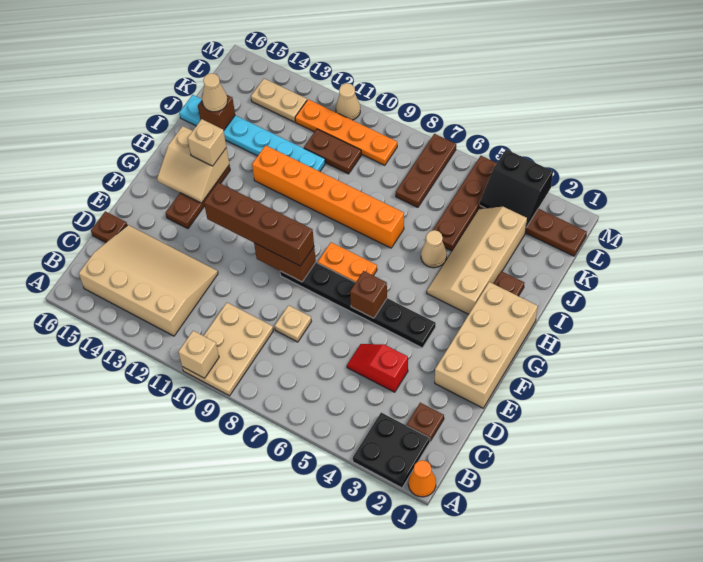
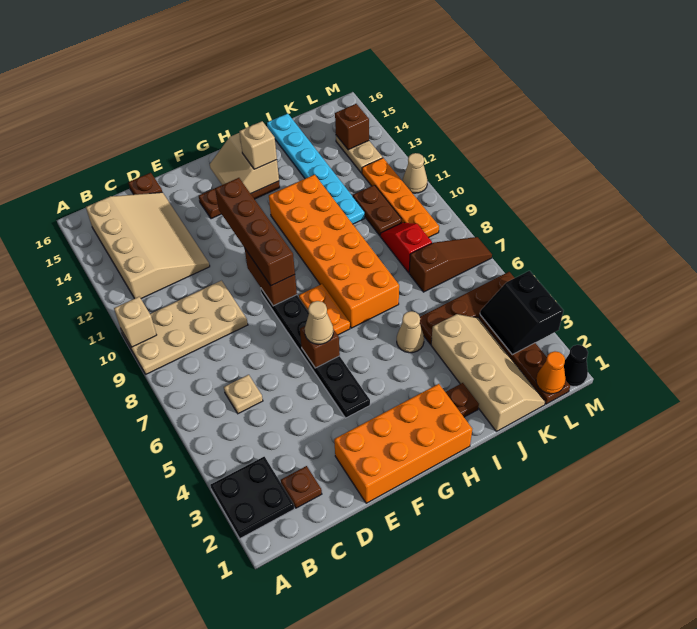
orange cone A1 level 1 -> orange cone L1 level 2
tan plate A9:C10 level 1 -> tan plate A9:D10 level 1
red slope D4:D5 level 1 top 4 -> red slope K8:K9 level 1 top 8
tan plate D8 level 1 -> tan plate C6 level 1
tan brick E1:H2 level 1 -> orange brick E1:H2 level 1
tan slope H3:K4 level 1 top 3 -> tan slope J1:K4 level 1 top J
orange brick I7:I12 level 1 -> orange brick H7:I12 level 1
brown brick J15 level 2 -> brown brick L14 level 2
tan cone J15 level 3 -> tan cone F6 level 3
brown plate K7:M7 level 1 -> brown slope K7:M7 level 1 top K
none -> black cone M1 level 1

